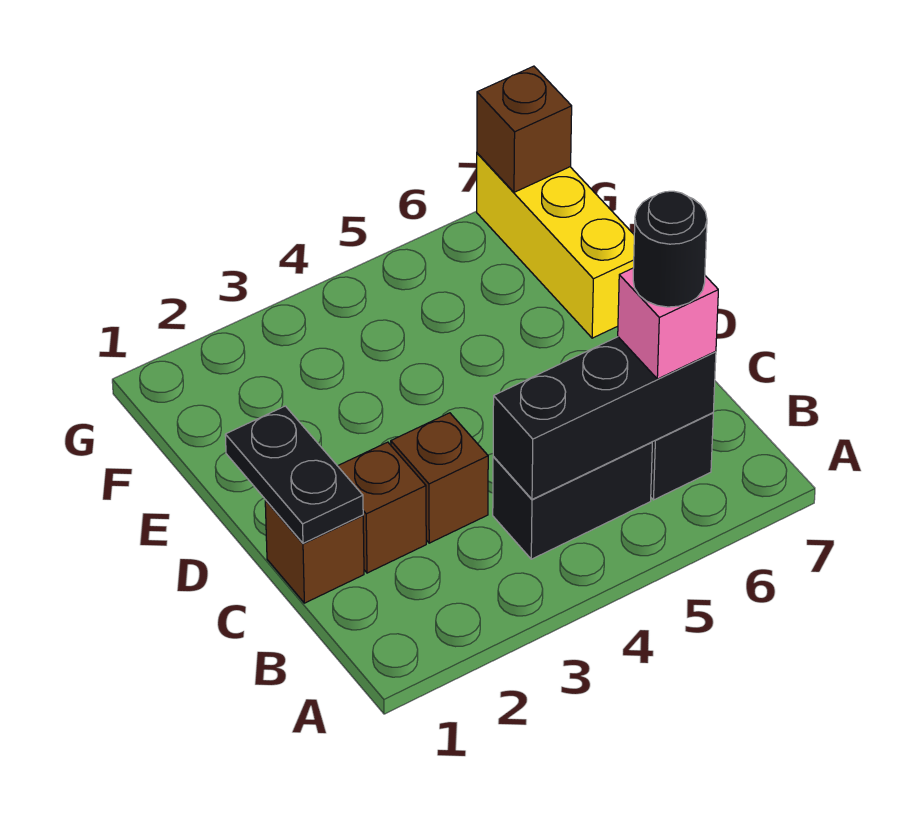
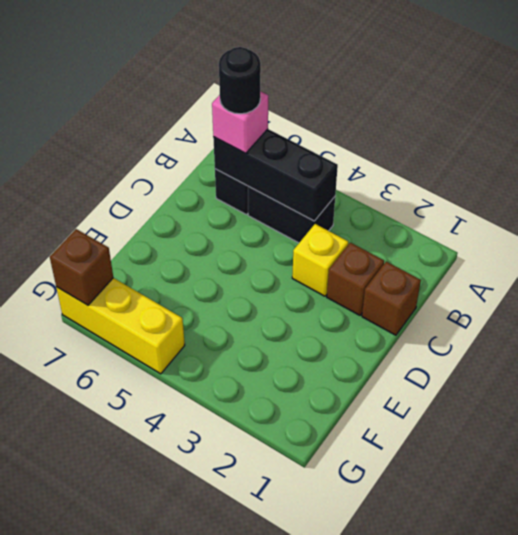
black plate C1:D1 level 2 -> none
brown brick C3 level 1 -> yellow brick C3 level 1
yellow brick E7:G7 level 1 -> yellow brick G5:G7 level 1

